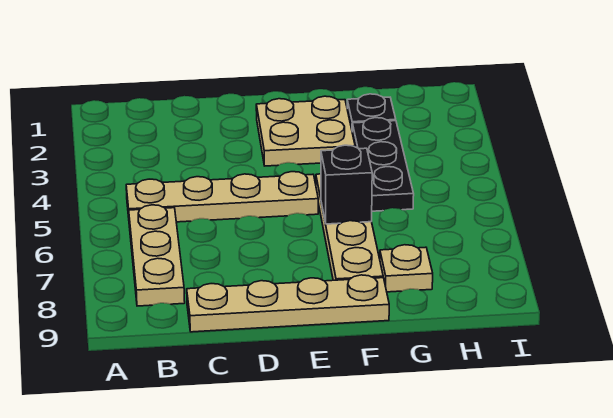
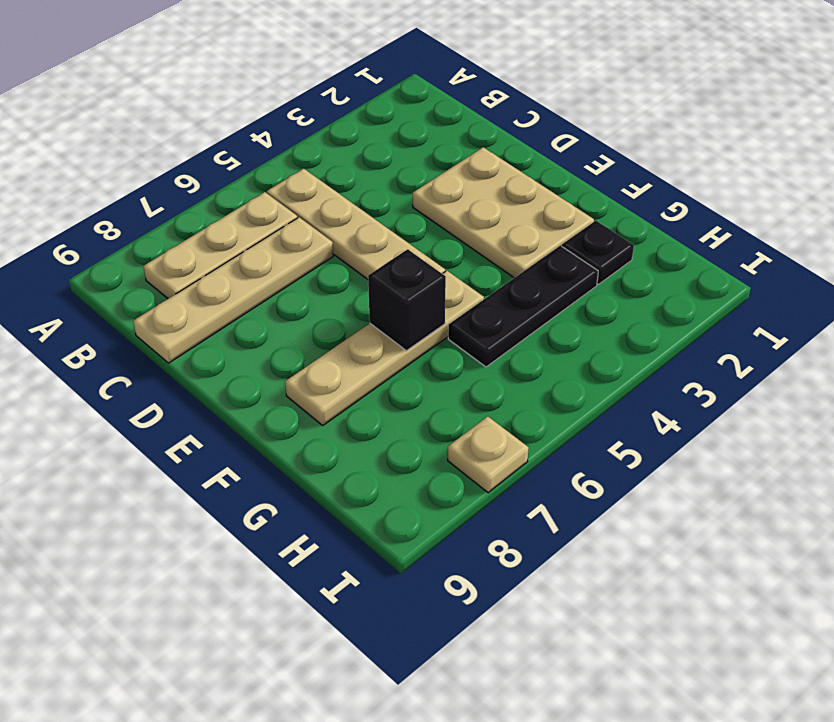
tan plate C9:F9 level 1 -> tan plate C6:C9 level 1
tan plate E2:F3 level 1 -> tan plate D2:F3 level 1
tan plate G8 level 1 -> tan plate I7 level 1

